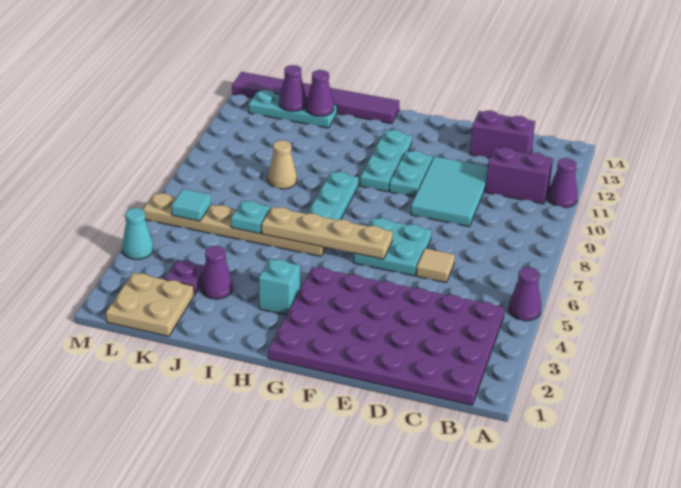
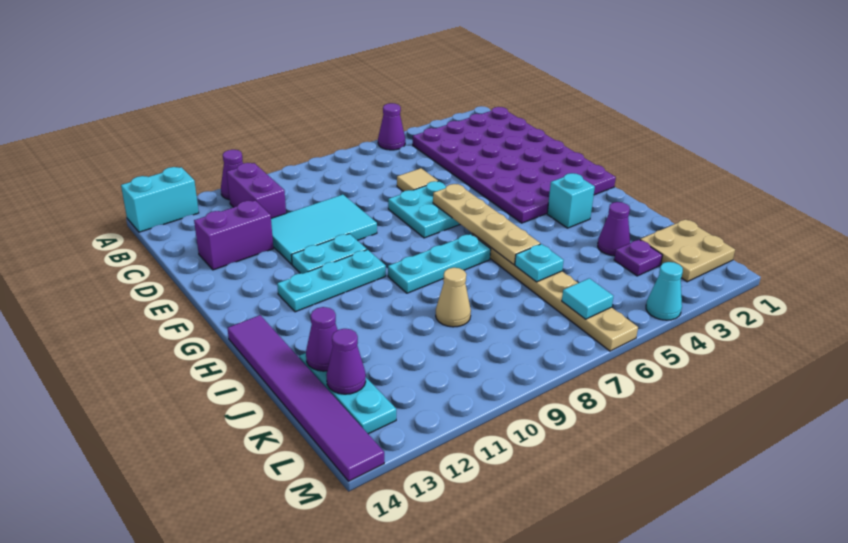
none -> cyan brick A13:A14 level 1
purple brick C13:D13 level 1 -> purple brick D12:D13 level 1

